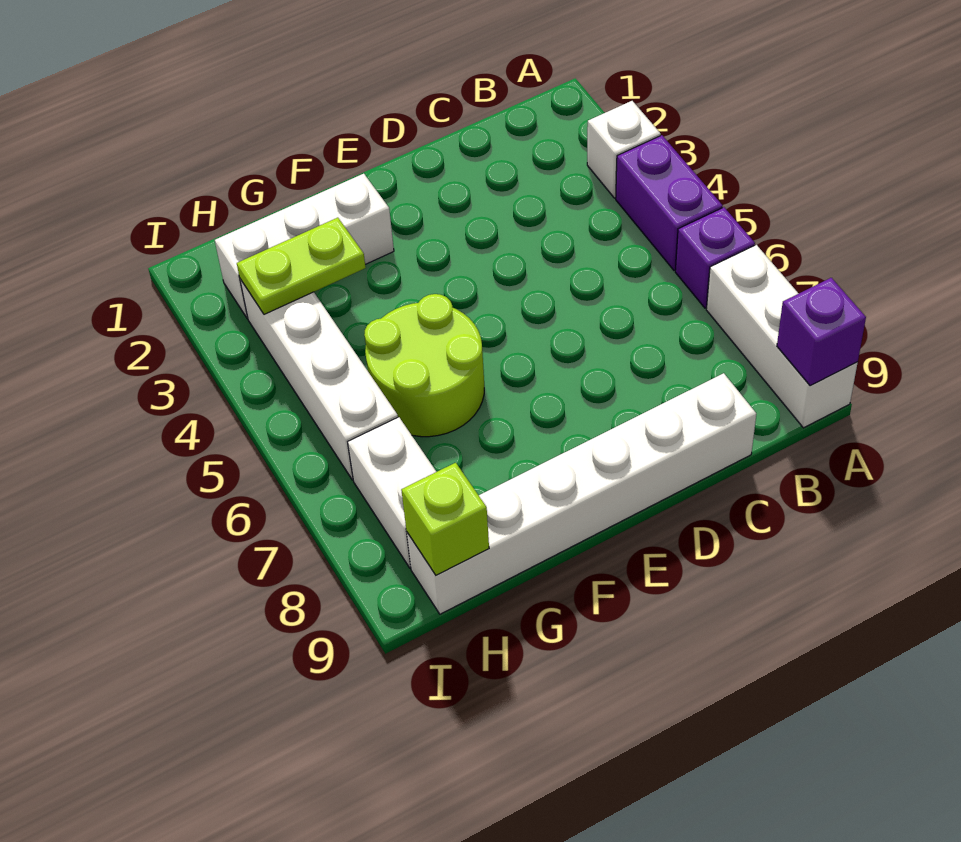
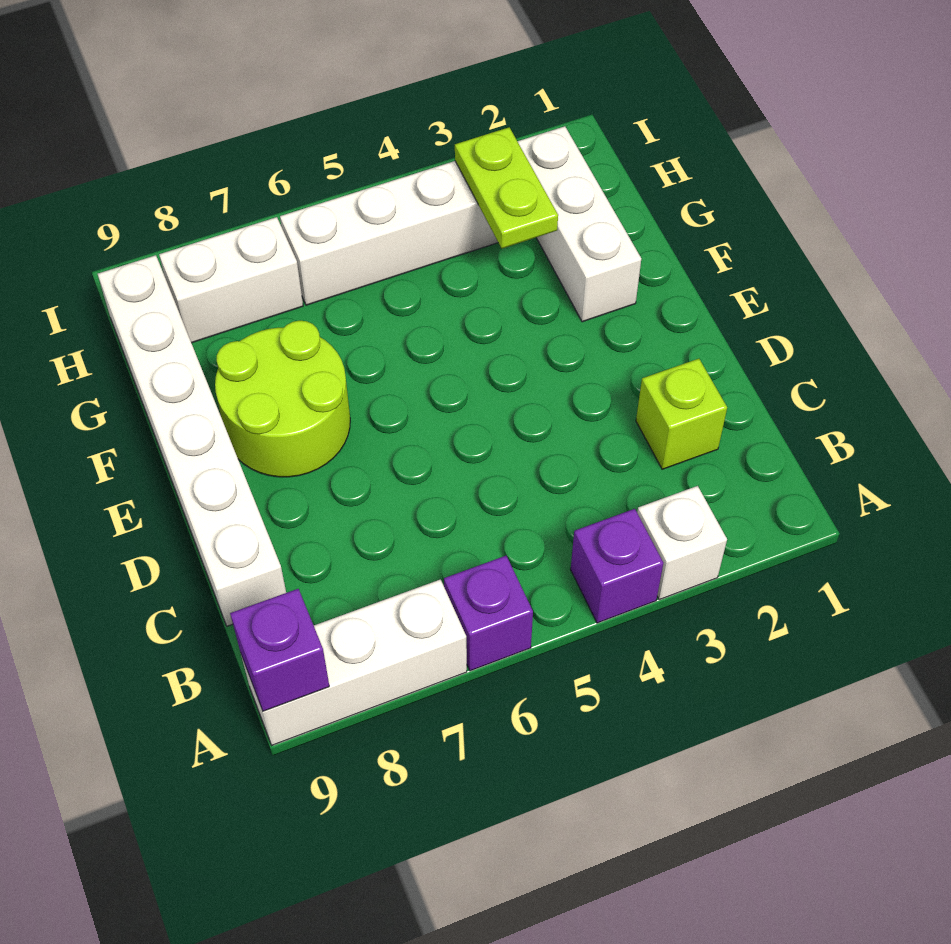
purple brick A4:A5 level 1 -> purple brick A4 level 1
lime round brick F5:G6 level 1 -> lime round brick E7:F8 level 1
lime brick H9 level 2 -> lime brick C2 level 1

